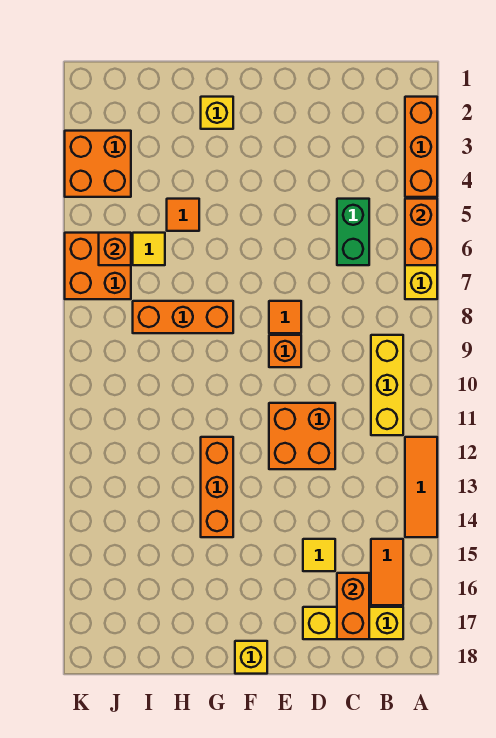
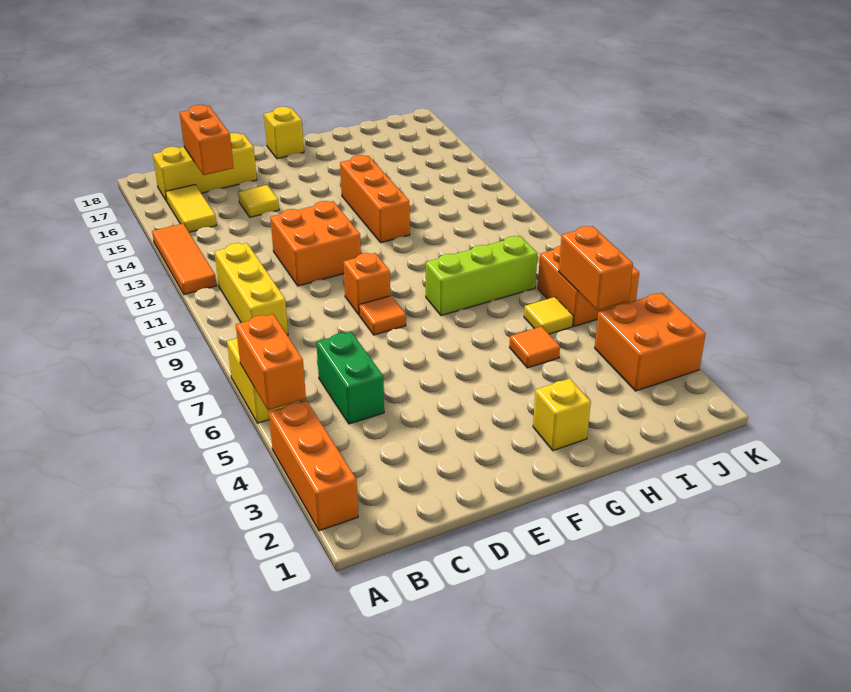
orange tile B15:B16 level 1 -> yellow tile B15:B16 level 1
orange brick G8:I8 level 1 -> lime brick G8:I8 level 1
orange brick J6 level 2 -> orange brick J5:J6 level 2

